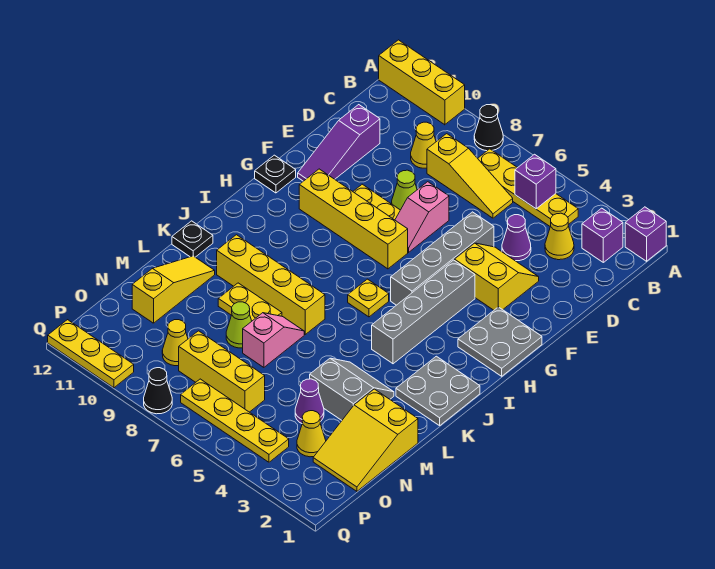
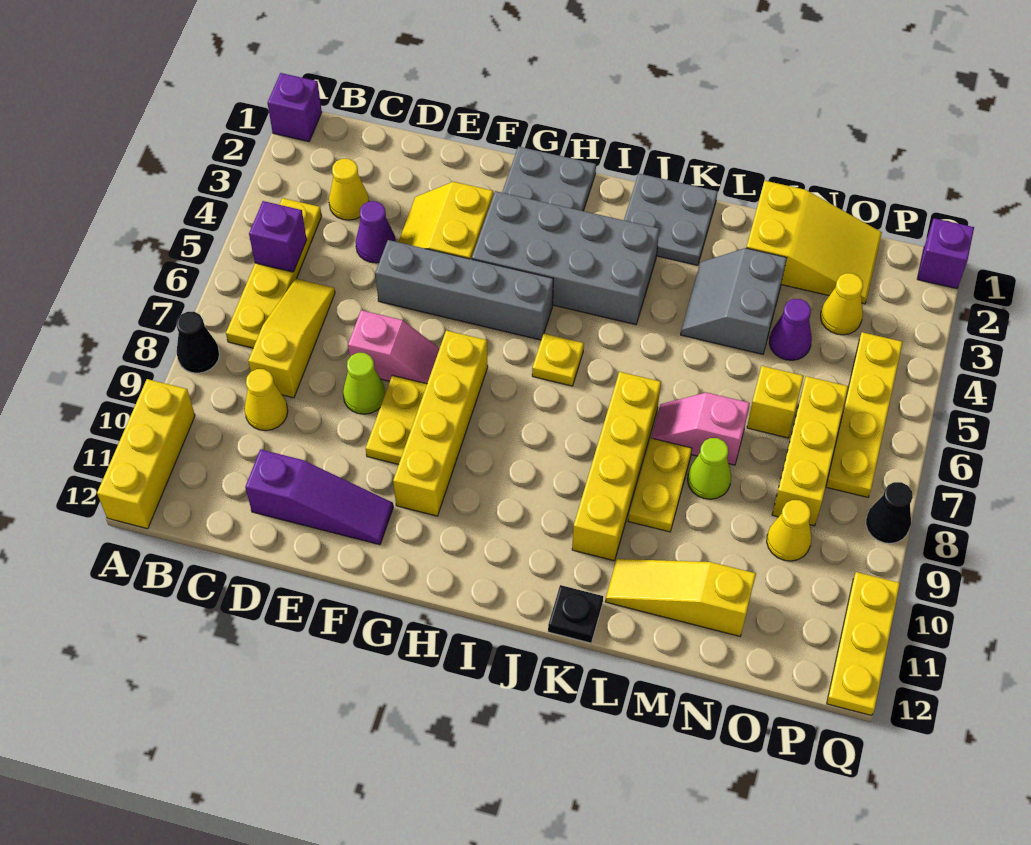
purple brick B2 level 1 -> purple brick Q1 level 1
grey brick G4:J4 level 1 -> grey brick G3:J4 level 1
black plate G12 level 1 -> none
none -> yellow brick N6 level 1

